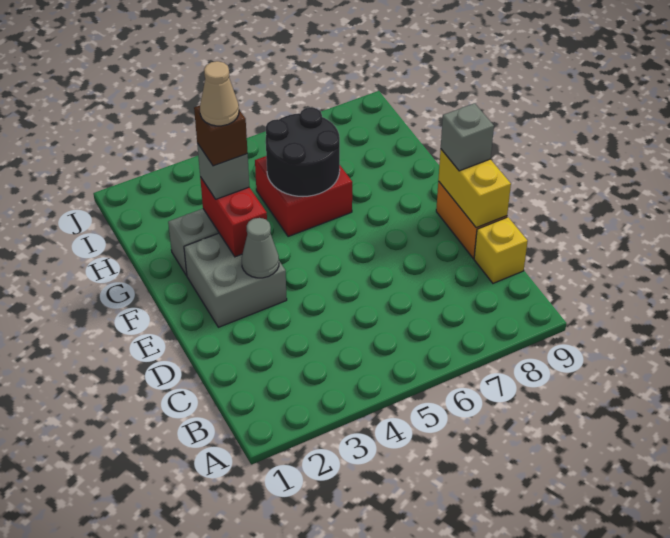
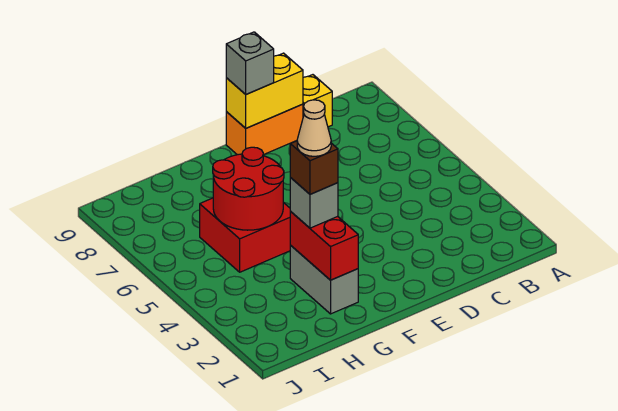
grey brick E2:F3 level 1 -> none
grey cone E3 level 2 -> none
red brick F3:G3 level 2 -> red brick G2:G3 level 2
black round brick G5:H6 level 2 -> red round brick G5:H6 level 2

